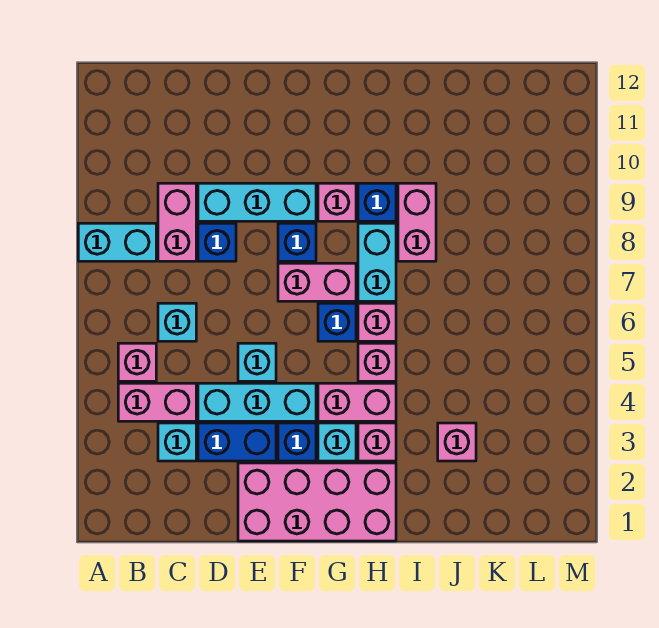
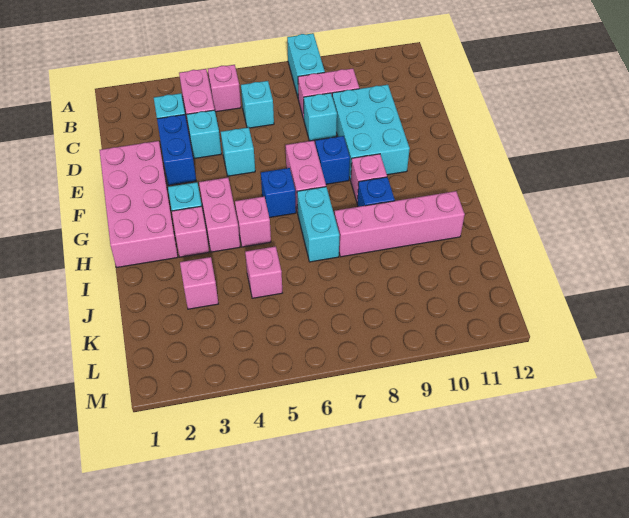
cyan brick D4:F4 level 1 -> cyan brick D4 level 1
blue brick D8 level 1 -> cyan brick D8 level 1
cyan brick D9:F9 level 1 -> cyan brick D9:F10 level 1
blue brick F3 level 1 -> none
pink brick H6 level 1 -> pink brick J5 level 1
cyan brick H7:H8 level 1 -> cyan brick H7:I7 level 1
pink brick I8:I9 level 1 -> pink brick I8:I11 level 1

